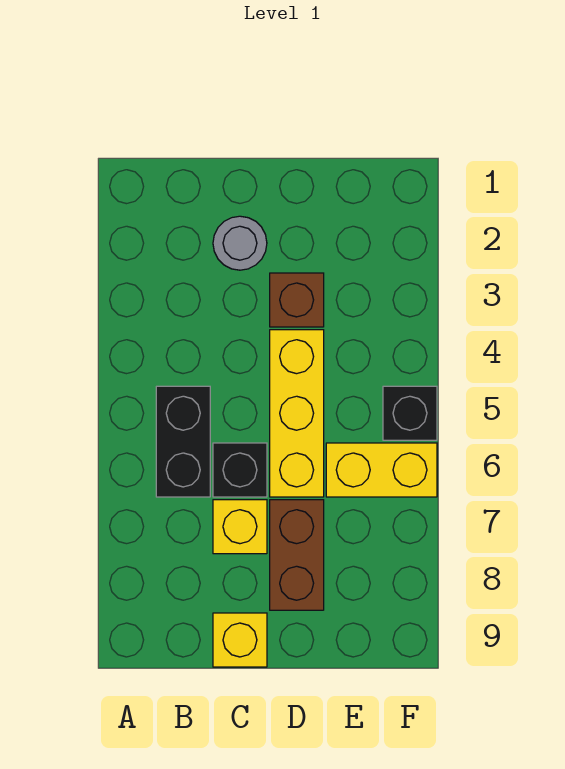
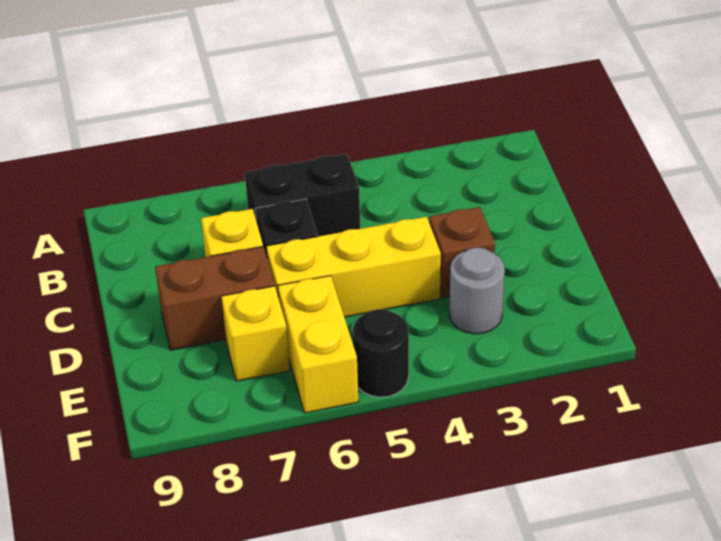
grey round brick C2 level 1 -> grey round brick E3 level 1
yellow brick C9 level 1 -> yellow brick E7 level 1
black brick F5 level 1 -> black round brick F5 level 1

